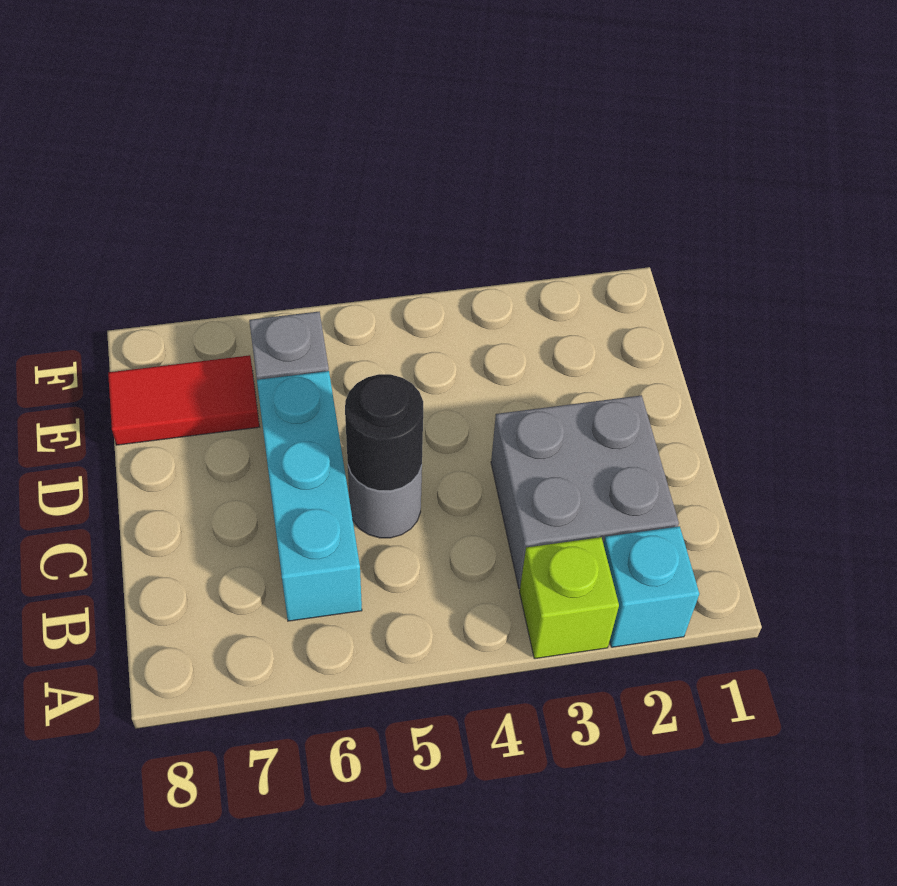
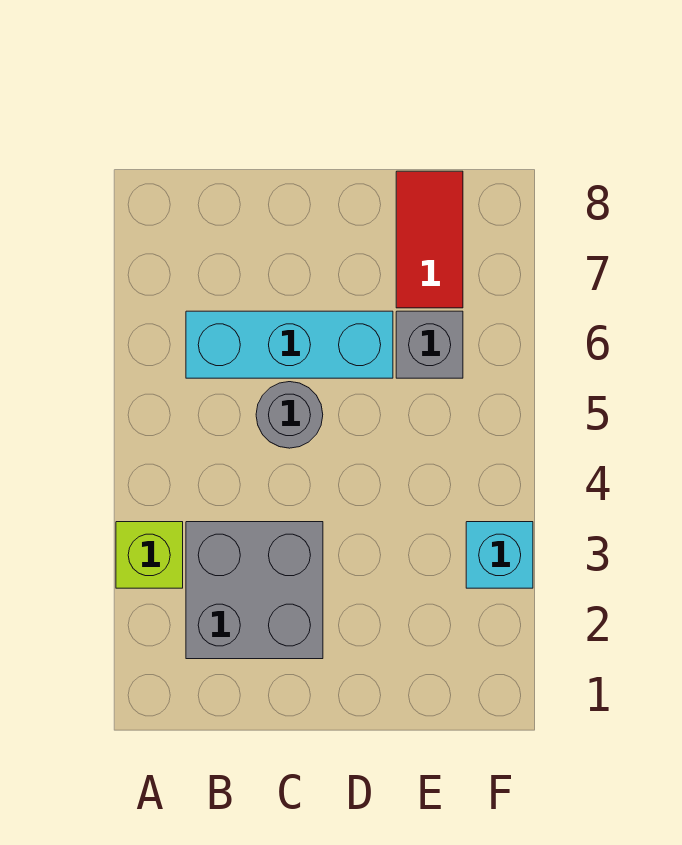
cyan brick A2 level 1 -> cyan brick F3 level 1
black round brick C5 level 2 -> none

